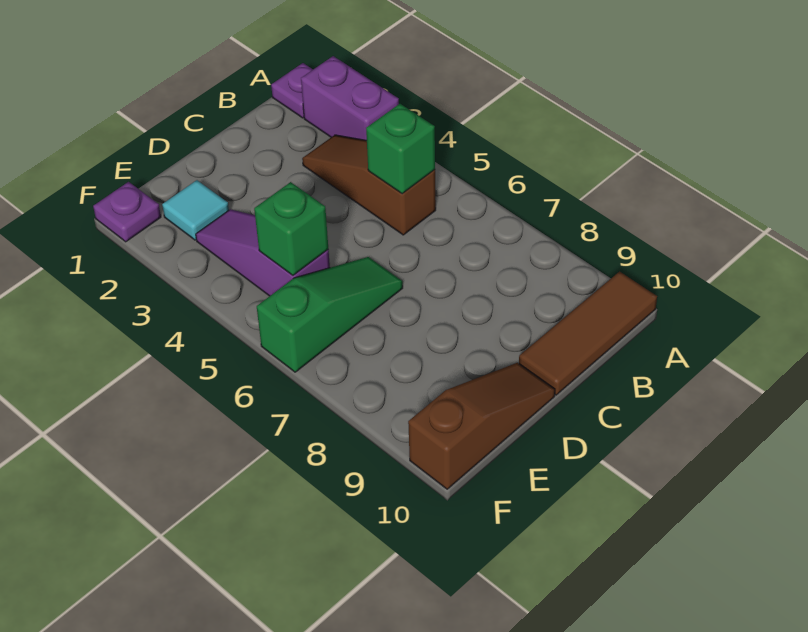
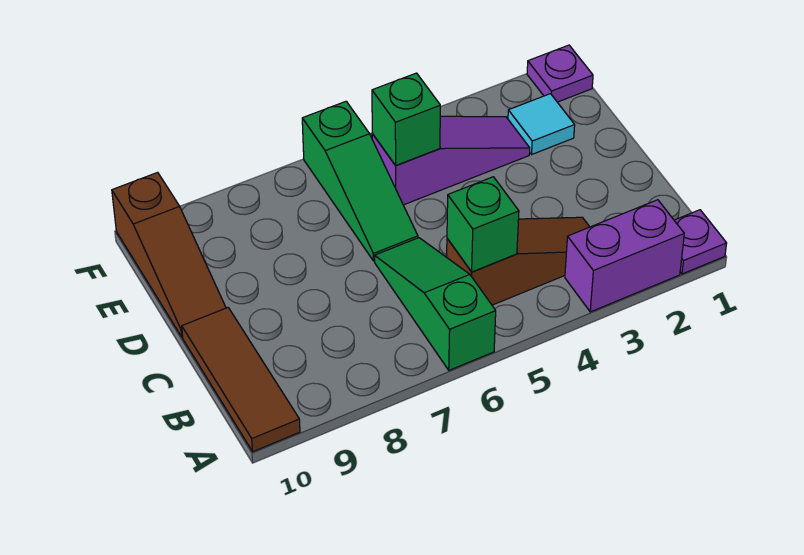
none -> green slope A6:C6 level 1 top A

